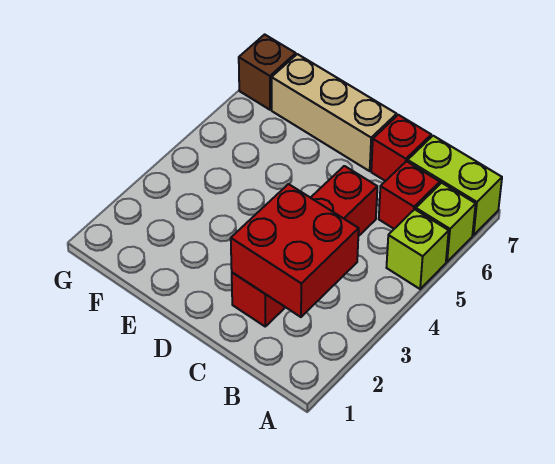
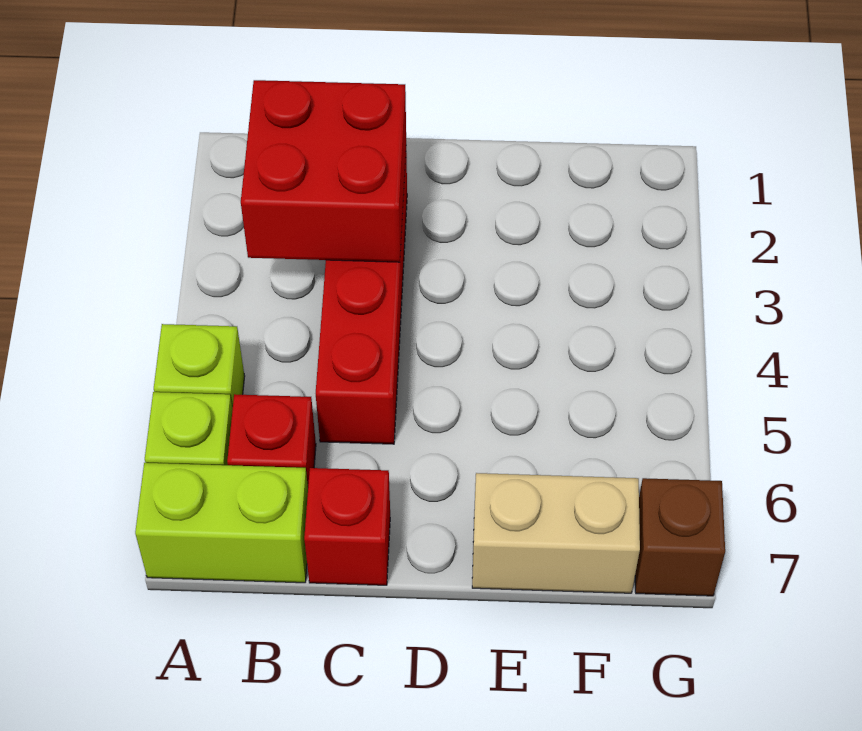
tan brick D7:F7 level 1 -> tan brick E7:F7 level 1

